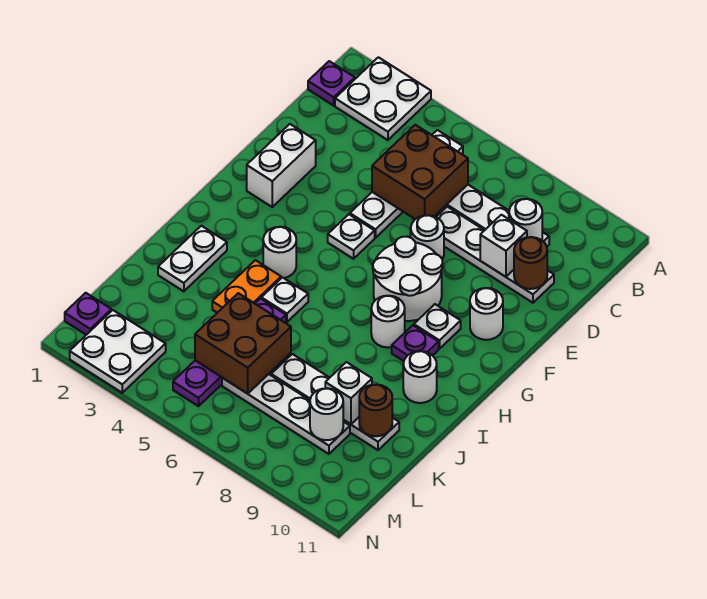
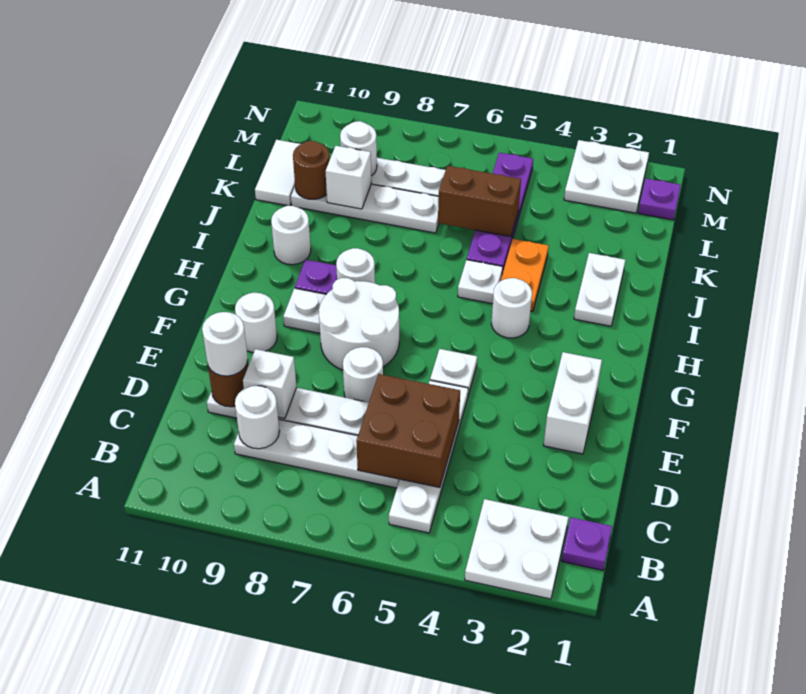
none -> white round brick D10 level 3
brown brick K5:L6 level 2 -> brown brick K5:K6 level 2
none -> white tile K11:L11 level 1

